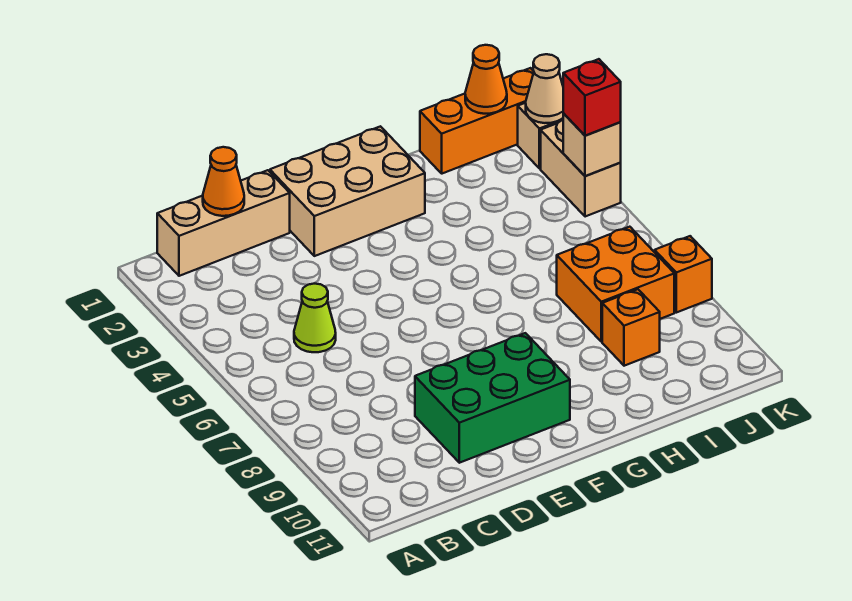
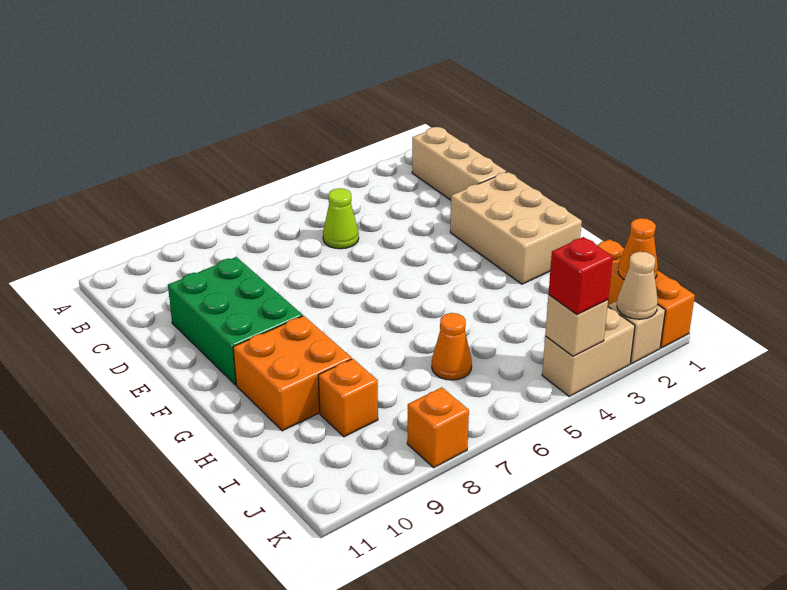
orange cone C1 level 2 -> orange cone I6 level 1
orange brick I7:J8 level 1 -> orange brick G9:H10 level 1

